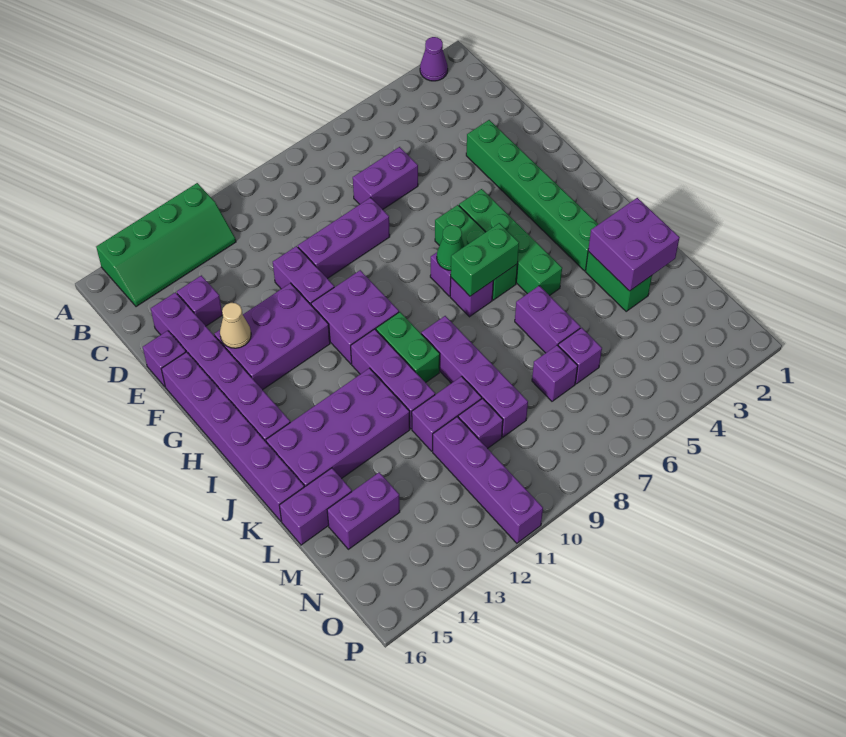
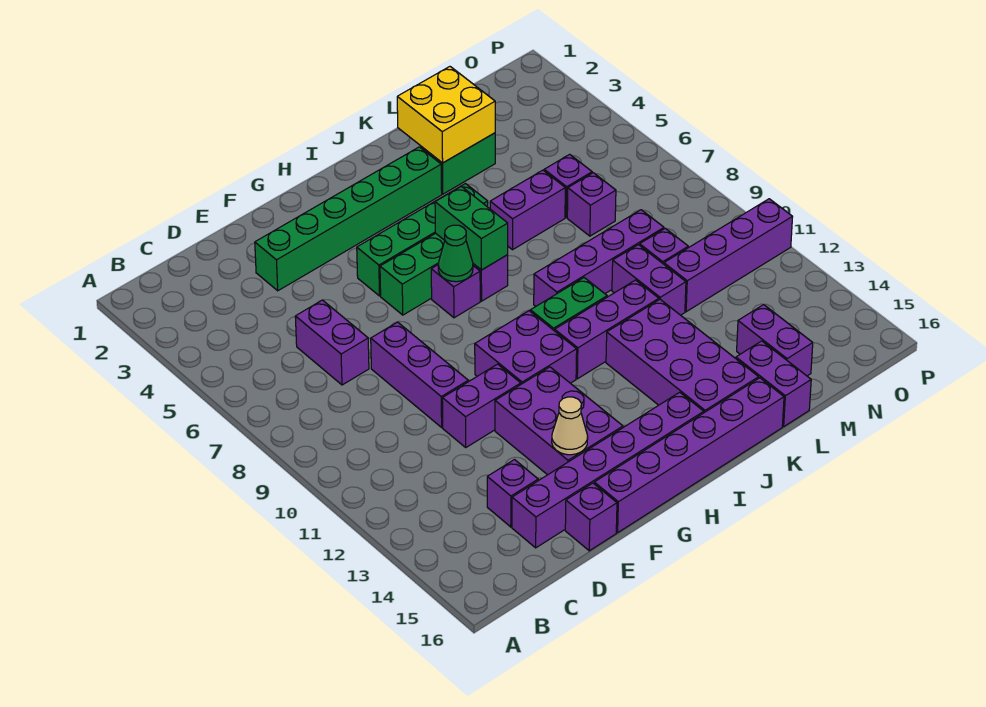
purple cone A2 level 1 -> none
green slope A12:B15 level 1 top A -> none
purple brick K2:L3 level 2 -> yellow brick K2:L3 level 2

